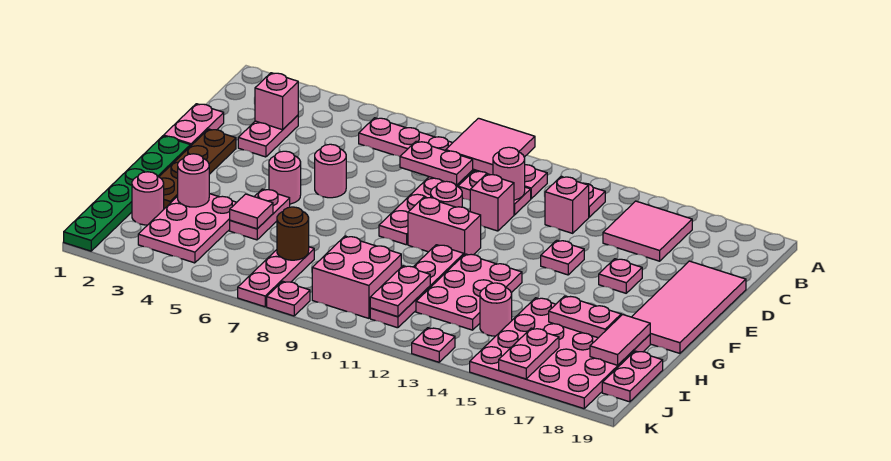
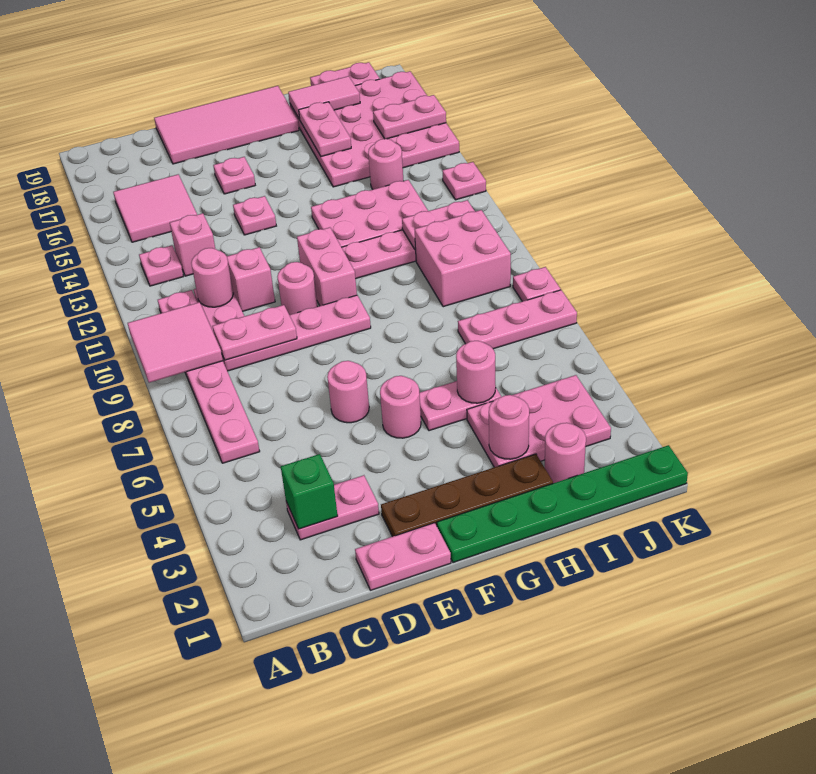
pink brick C3 level 2 -> green brick C3 level 2
pink plate C8:C9 level 2 -> pink plate C9:D9 level 2
pink tile H5 level 2 -> pink round brick H5 level 2
brown round brick I7 level 2 -> none

